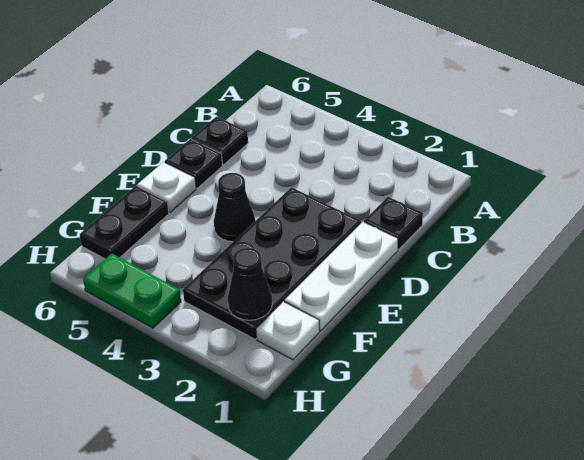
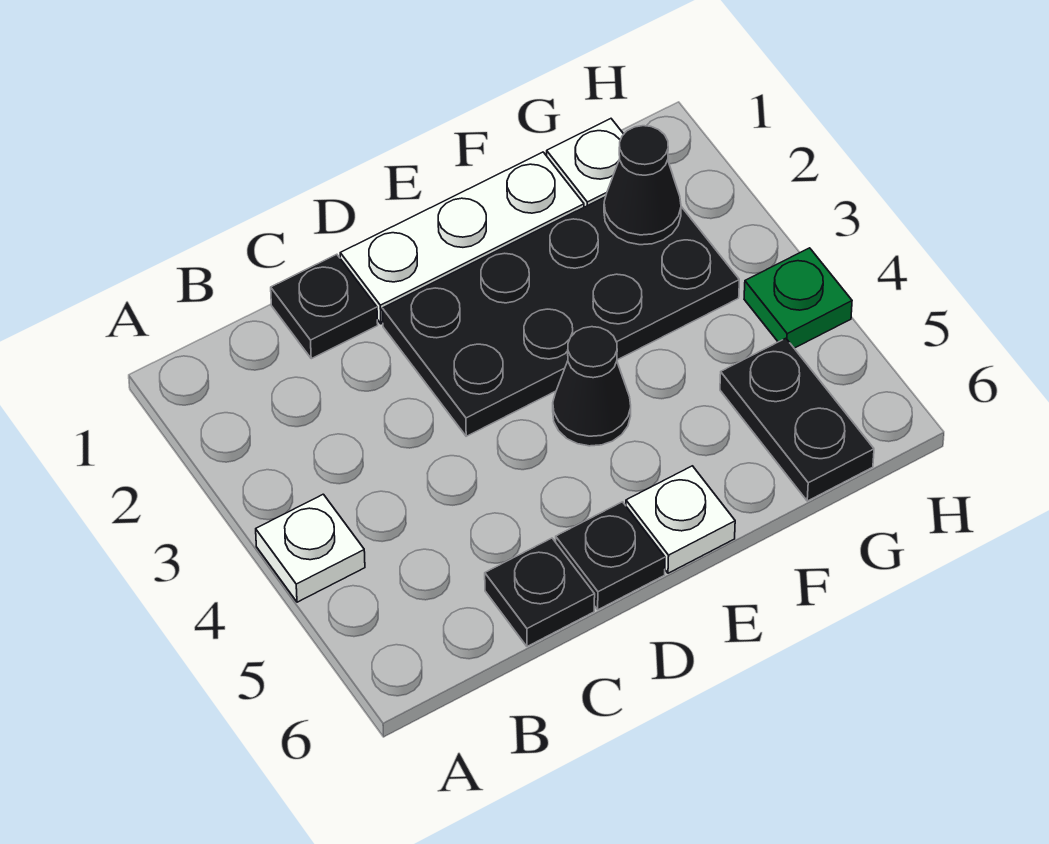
none -> white plate A4 level 1
black plate F6:G6 level 1 -> black plate G5:G6 level 1
green plate H4:H5 level 1 -> green plate H4 level 1

